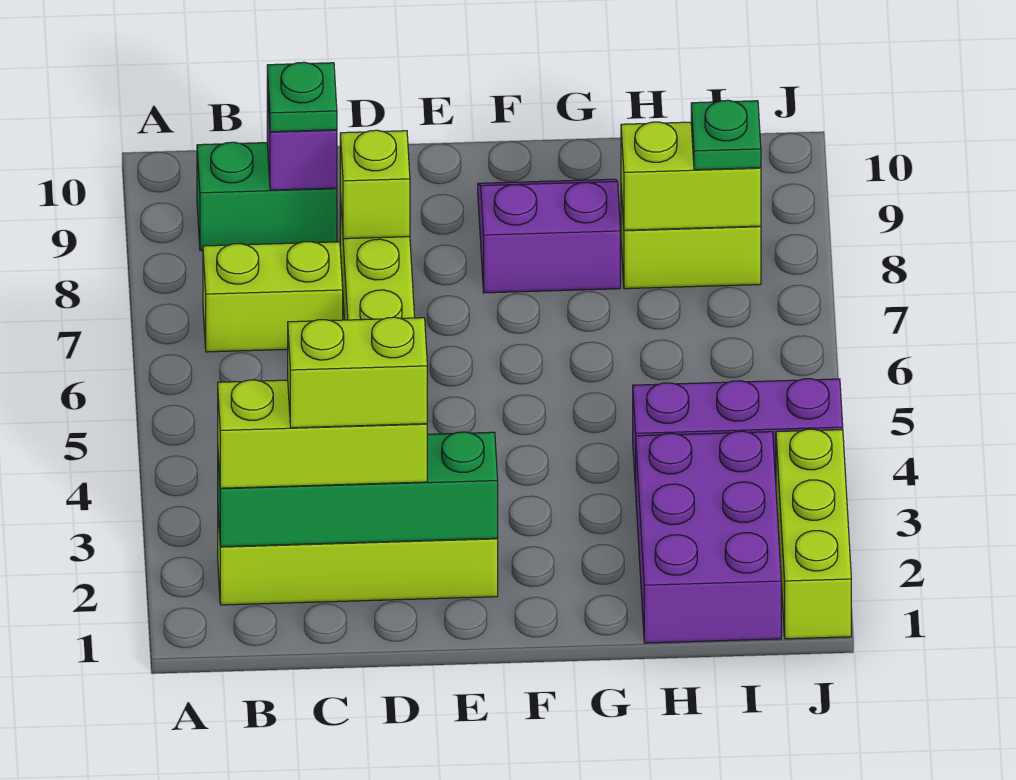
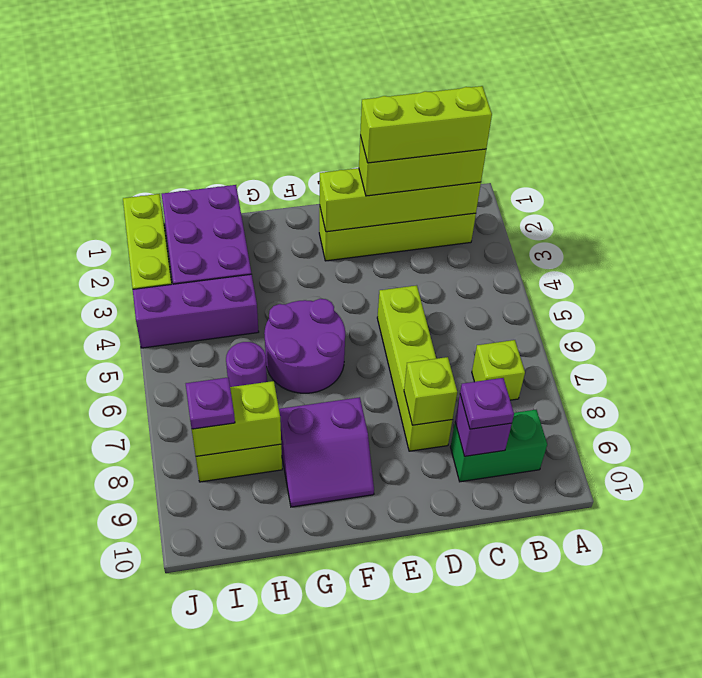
green brick B2:E2 level 2 -> lime brick B2:E2 level 2
lime brick B7:C7 level 1 -> lime brick B7 level 1
lime brick C2:D2 level 4 -> lime brick B2:D2 level 4
green plate C9 level 3 -> purple plate C9 level 3
none -> purple round brick F5:G6 level 1
none -> purple round brick H6 level 1
green plate I8 level 3 -> purple plate I8 level 3

